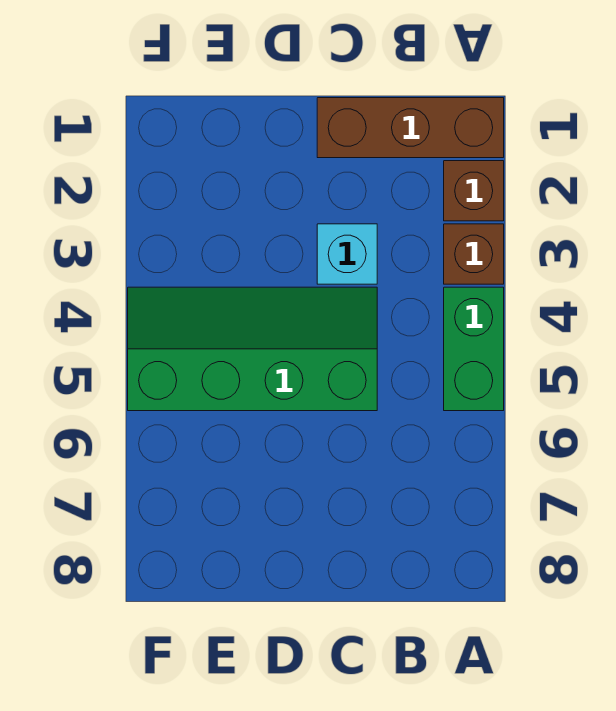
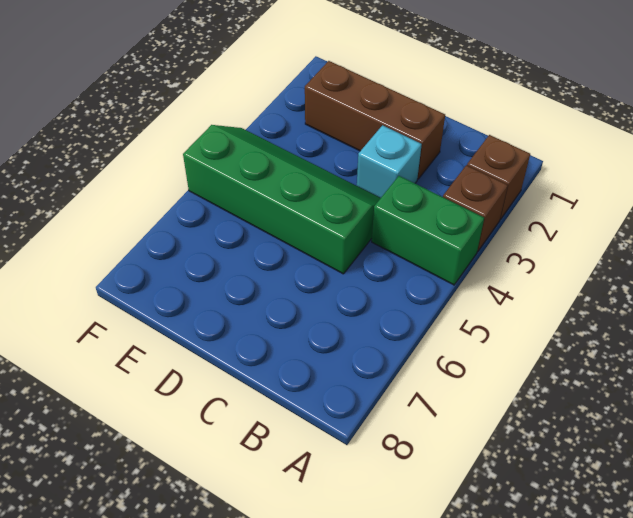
brown brick A1:C1 level 1 -> brown brick C2:E2 level 1
green brick A4:A5 level 1 -> green brick A4:B4 level 1

